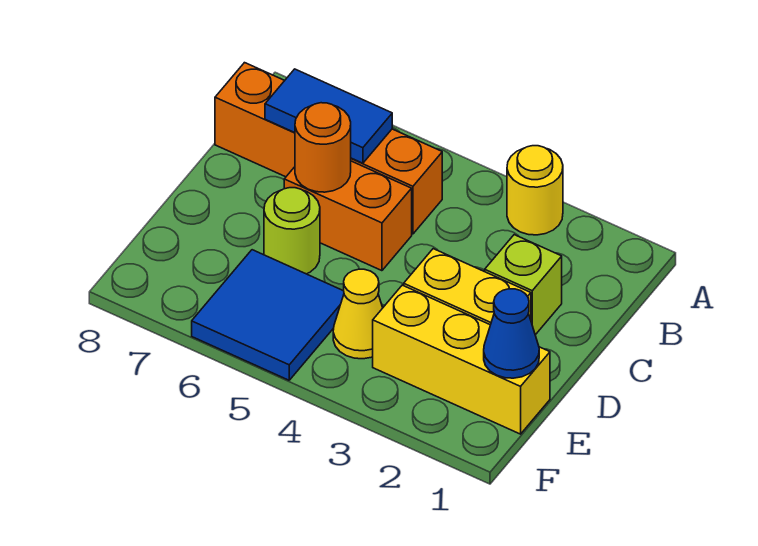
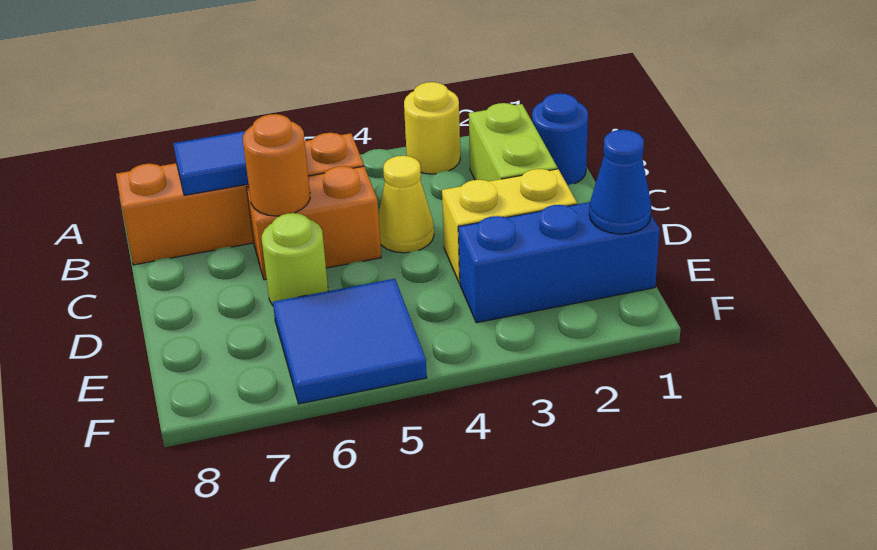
none -> blue round brick B1 level 1
lime brick C2 level 1 -> lime brick B2:C2 level 1
yellow brick E1:E3 level 1 -> blue brick E1:E3 level 1
yellow cone E4 level 1 -> yellow cone C4 level 1

